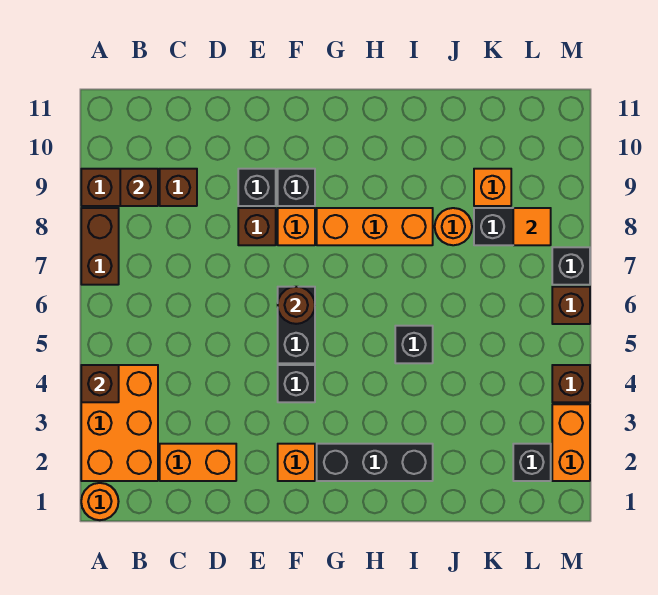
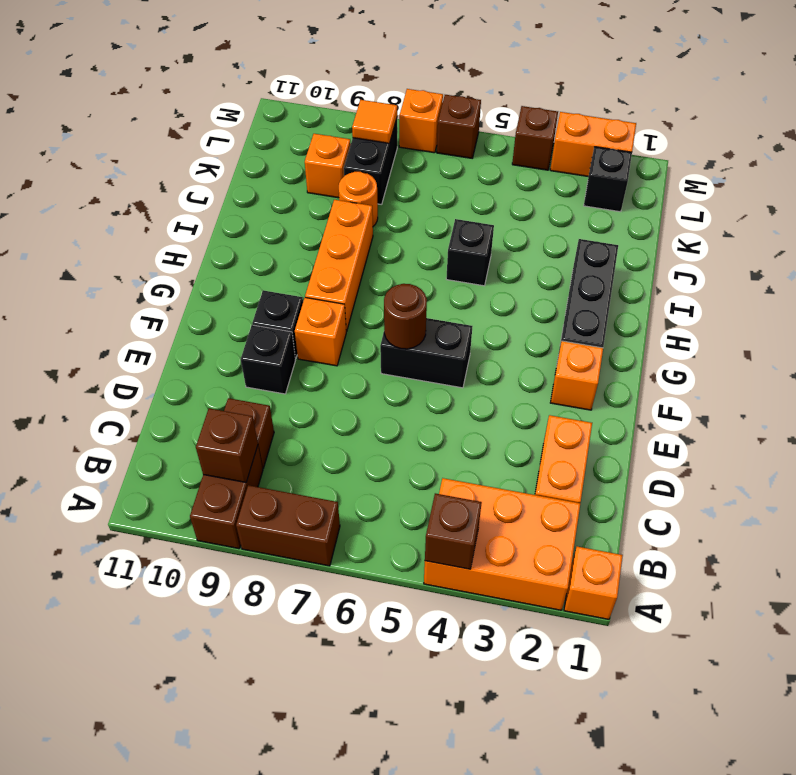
orange round brick A1 level 1 -> orange brick A1 level 1
brown brick E8 level 1 -> none
black brick F4 level 1 -> none
black brick M7 level 1 -> orange brick M7 level 1

